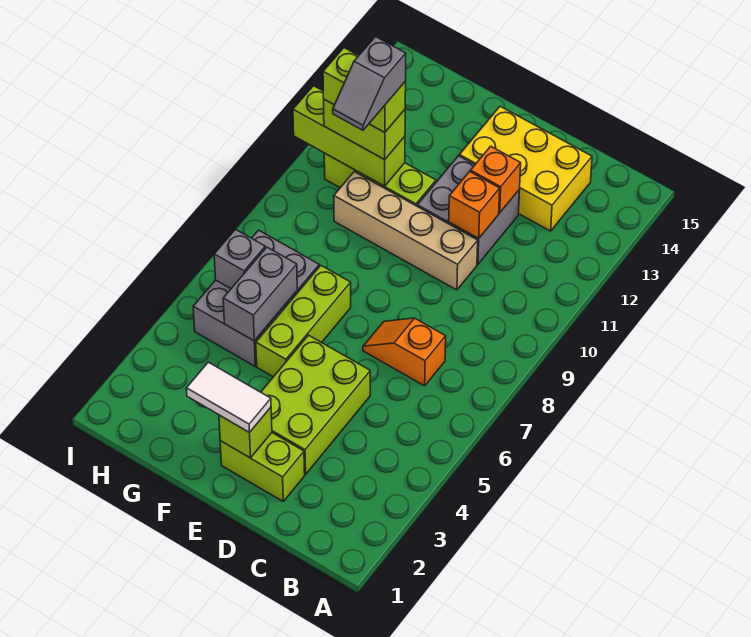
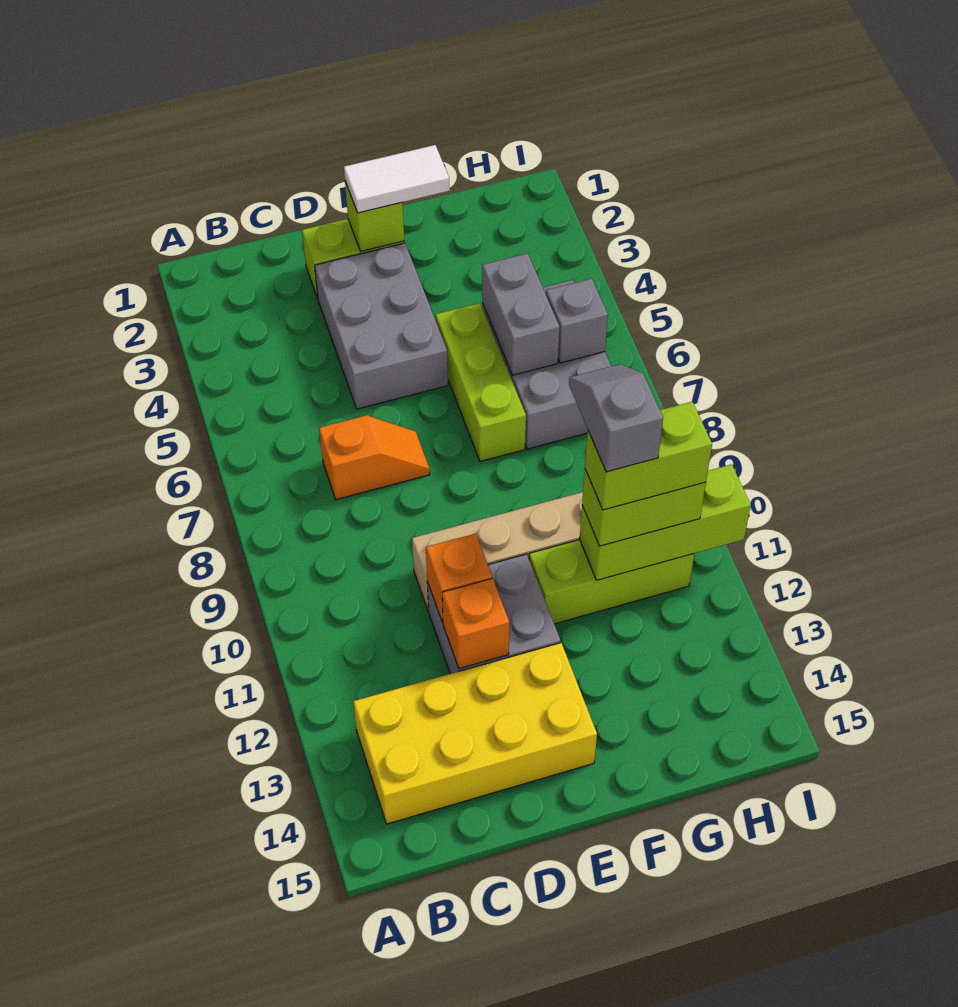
yellow brick C13:E14 level 1 -> yellow brick B13:E14 level 1
lime brick D3:E5 level 1 -> grey brick D3:E5 level 1

